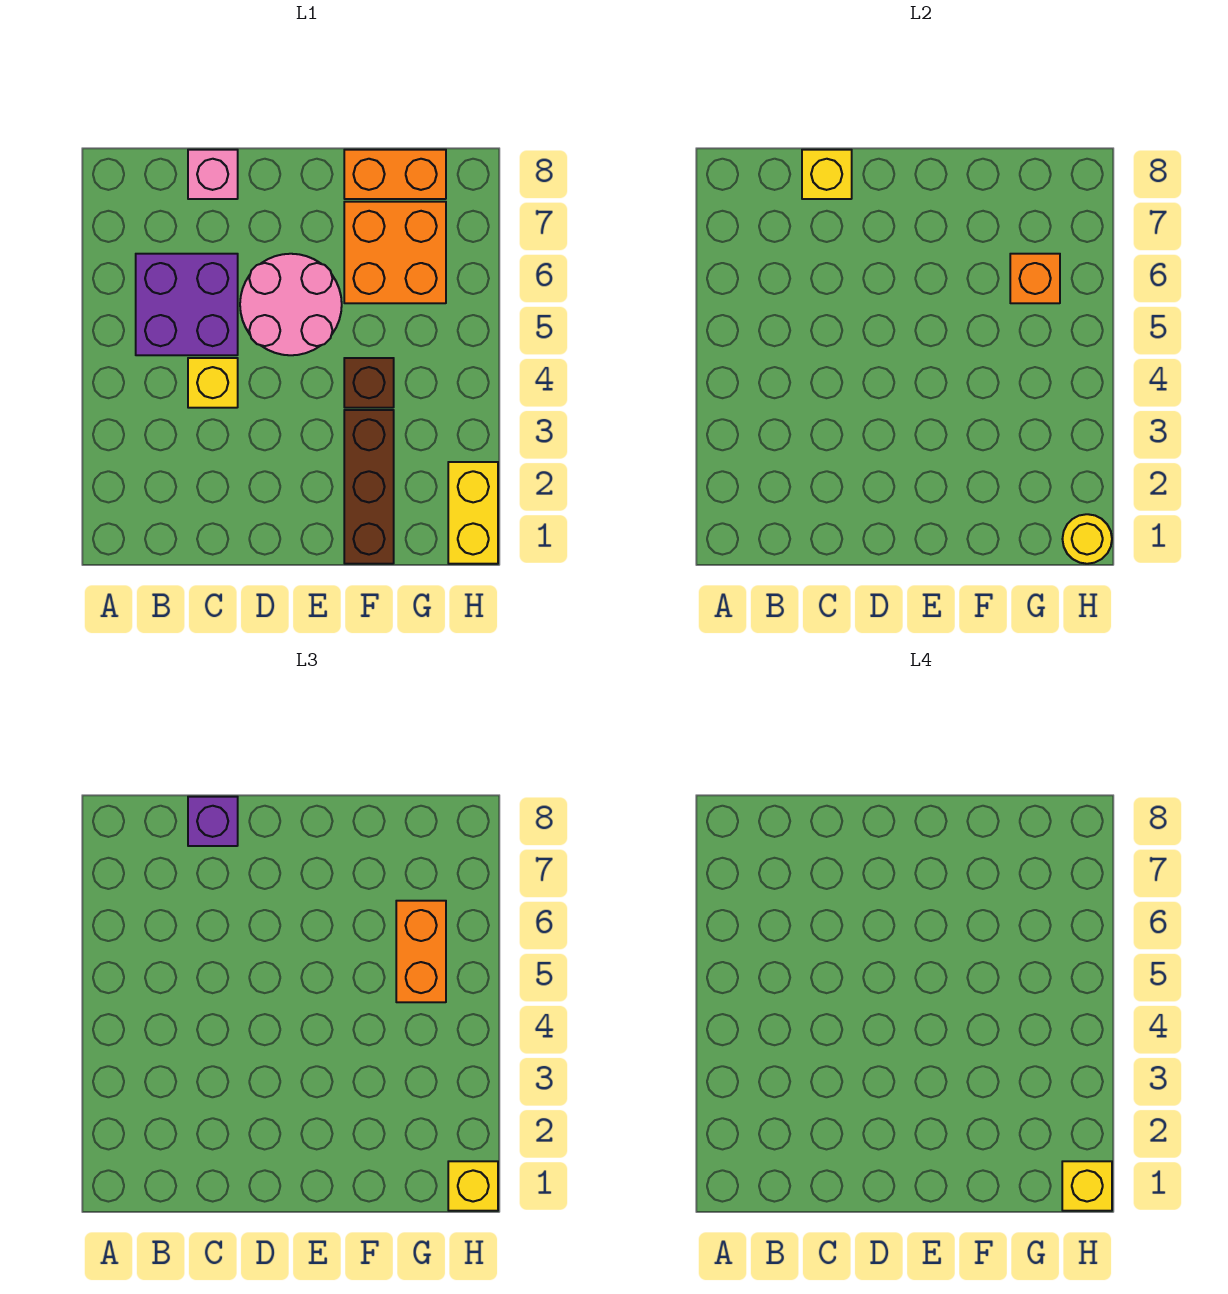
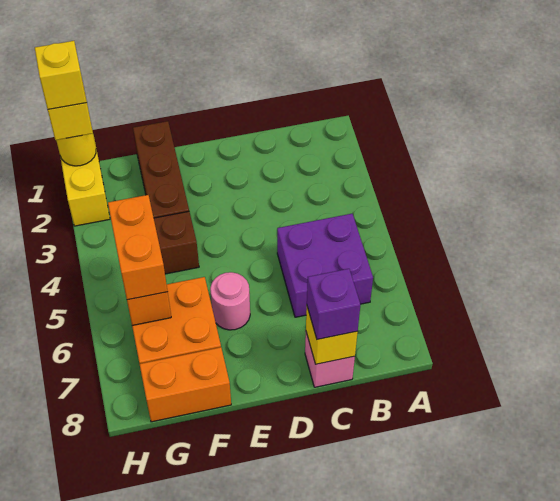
yellow brick C4 level 1 -> none
pink round brick D5:E6 level 1 -> pink round brick E6 level 1

